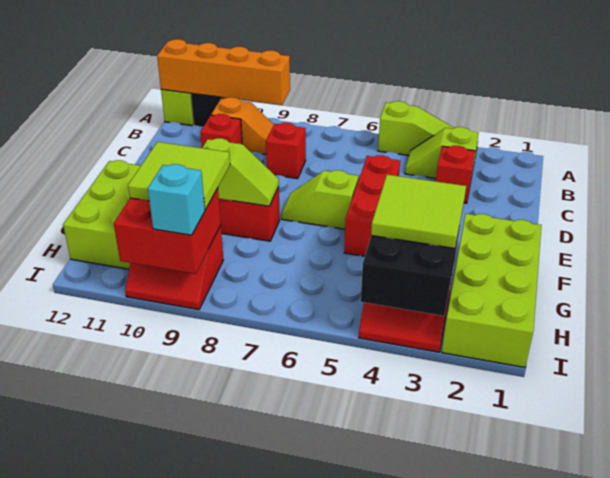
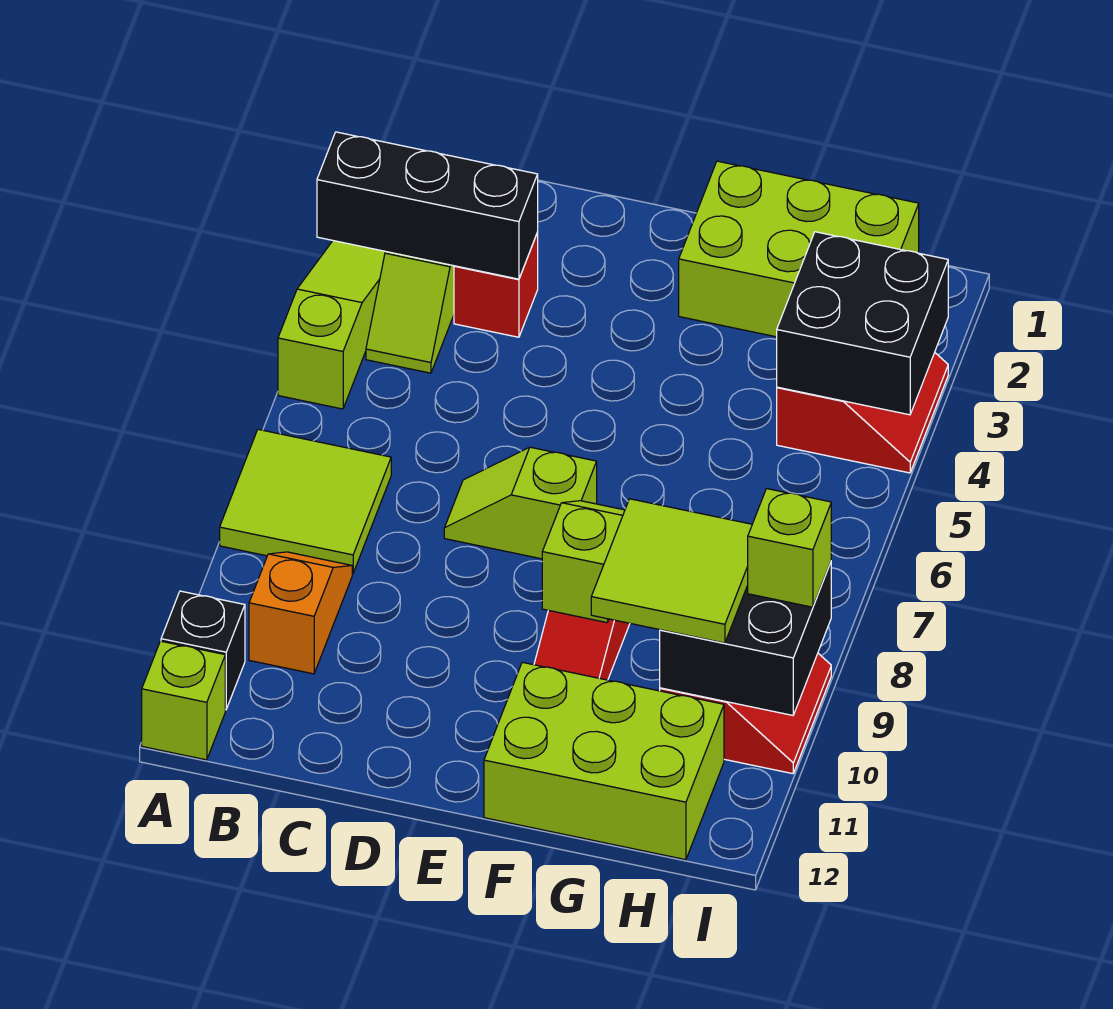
none -> black brick A3:C3 level 2
orange brick A9:A12 level 2 -> none
red brick C8 level 1 -> none
red brick C10 level 1 -> none
red brick D5:F5 level 1 -> none
lime slope E6:E7 level 1 top 6 -> lime slope D7:E7 level 1 top E
lime brick F1:I2 level 1 -> lime brick F1:H2 level 1
lime tile G3:H4 level 3 -> lime tile A7:B8 level 1
red brick H9:I10 level 2 -> black brick H9:I10 level 2
cyan brick I9 level 3 -> lime brick I9 level 3

